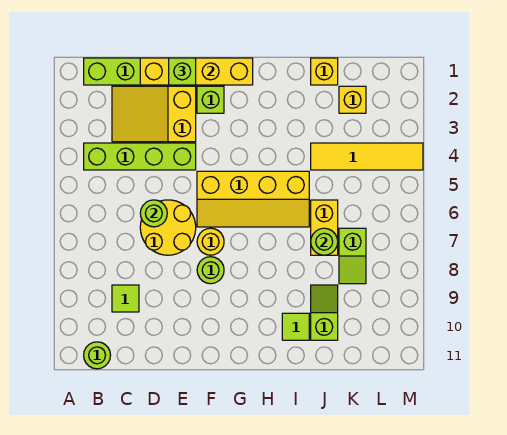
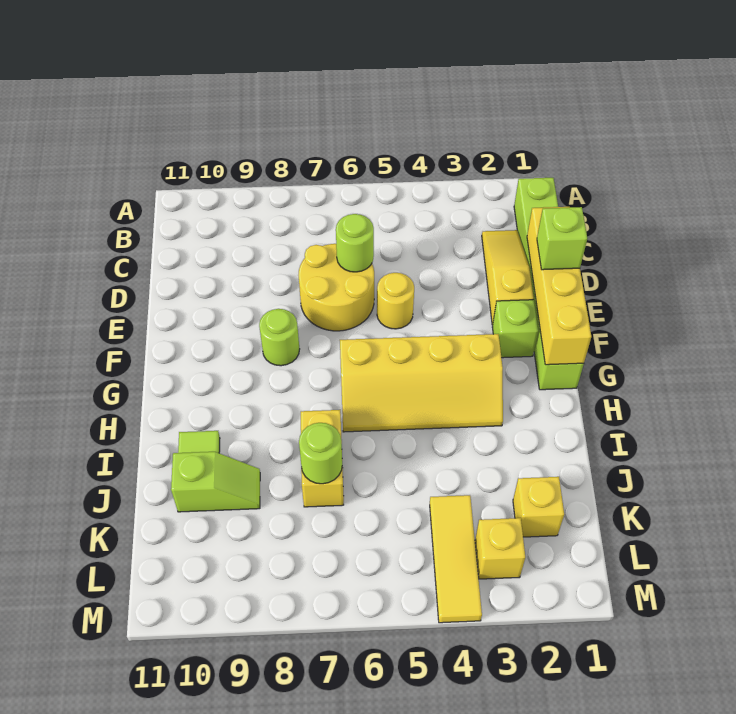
lime brick B4:E4 level 1 -> none
lime round brick B11 level 1 -> none
yellow slope C2:E3 level 1 top E -> yellow slope C2:E2 level 1 top E
lime tile C9 level 1 -> none
yellow slope F5:I6 level 1 top 5 -> yellow slope G3:H6 level 1 top G
yellow round brick F7 level 1 -> yellow round brick E5 level 1
yellow brick J1 level 1 -> yellow brick L3 level 1
yellow tile J4:M4 level 1 -> yellow tile K4:M4 level 1
yellow brick J6:J7 level 1 -> yellow brick I7:J7 level 1
lime slope K7:K8 level 1 top 7 -> none

